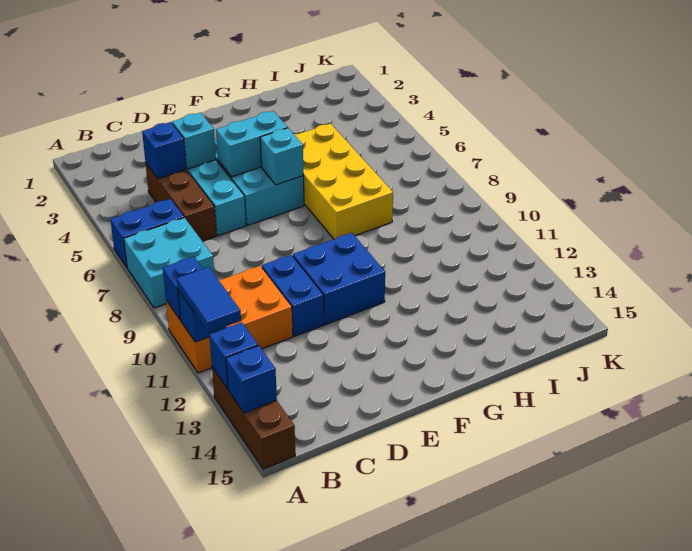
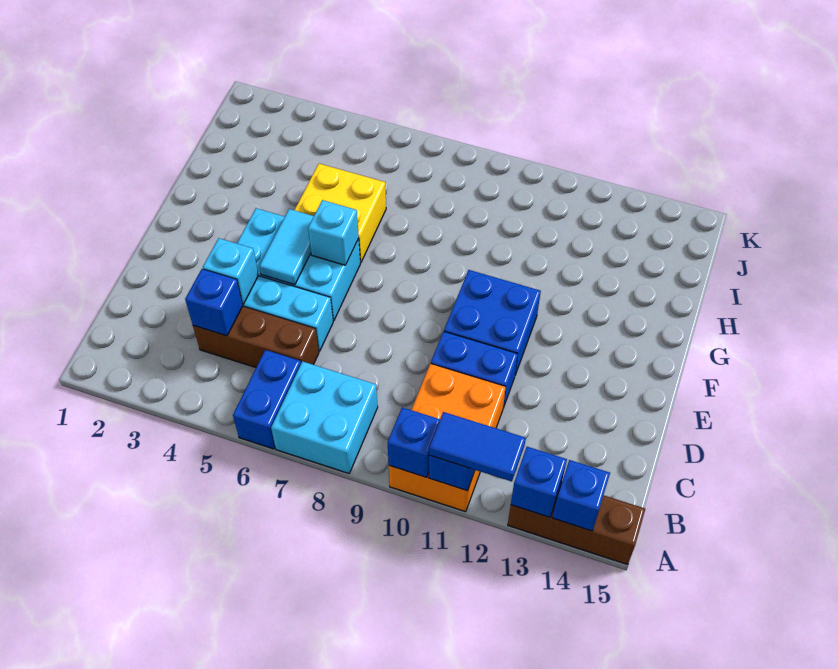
cyan brick E5:F5 level 2 -> cyan tile E5:F5 level 2
yellow brick G5:H8 level 1 -> yellow brick G5:H6 level 1

